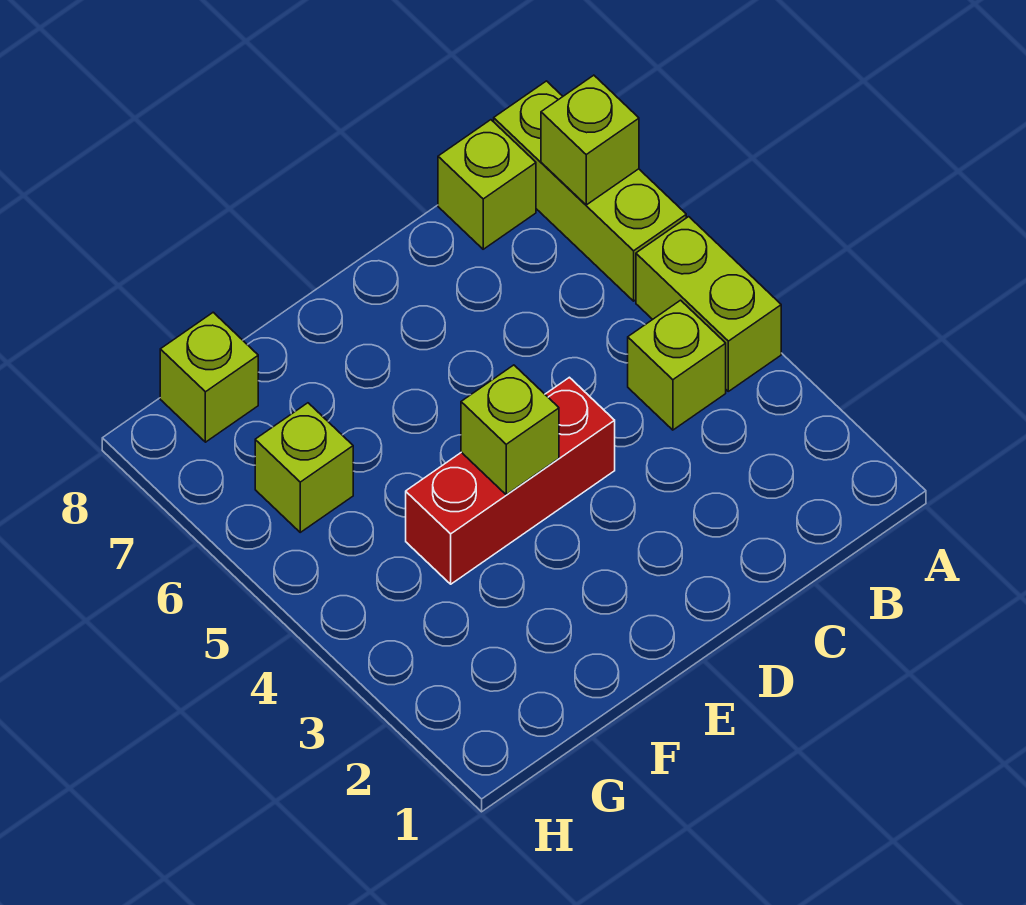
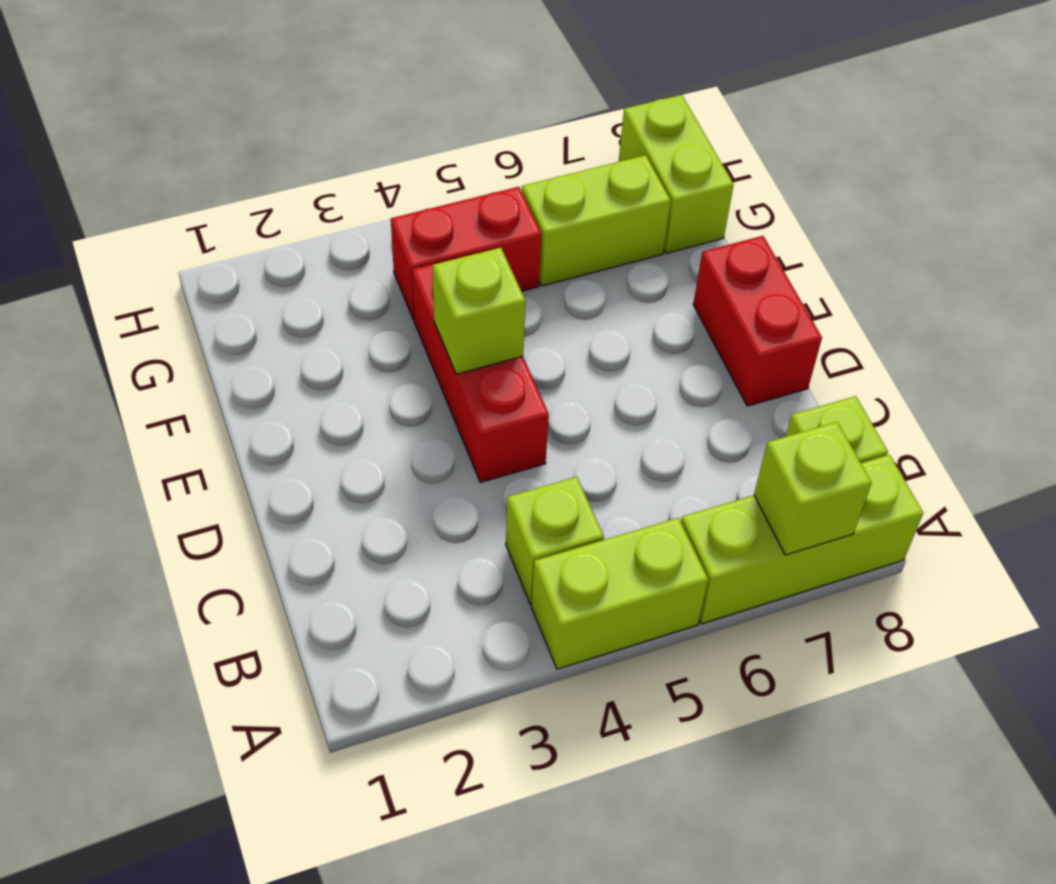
none -> red brick D8:E8 level 1
none -> red brick G4:G5 level 1
lime brick G6 level 1 -> lime brick G6:G7 level 1
lime brick G8 level 1 -> lime brick G8:H8 level 1

